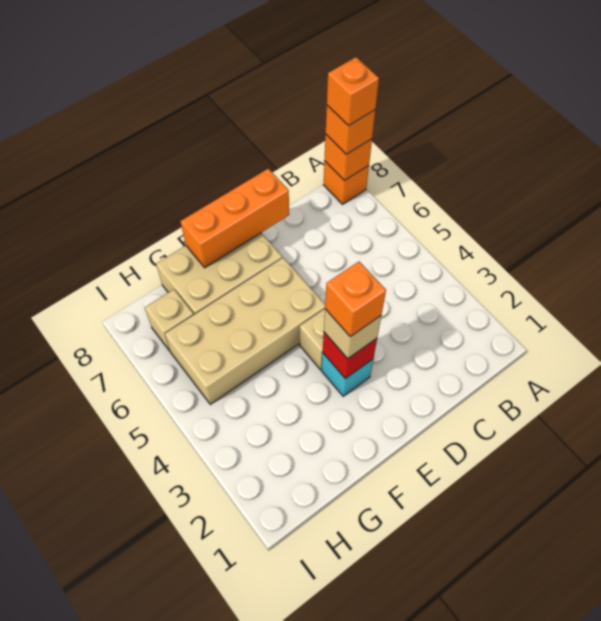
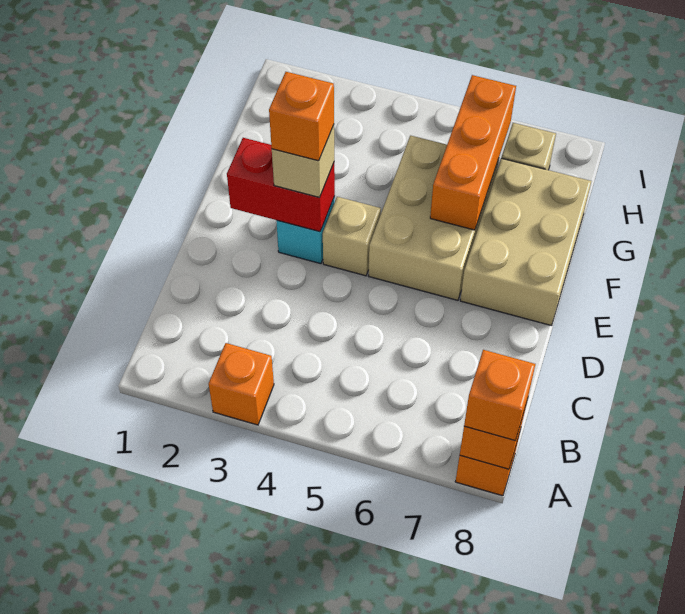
orange brick A8 level 4 -> orange brick A3 level 1
orange brick D8:F8 level 2 -> orange brick F6:H6 level 2
red brick E3 level 2 -> red brick E2:E3 level 2
tan brick E5:H6 level 1 -> tan brick E5:G6 level 1

